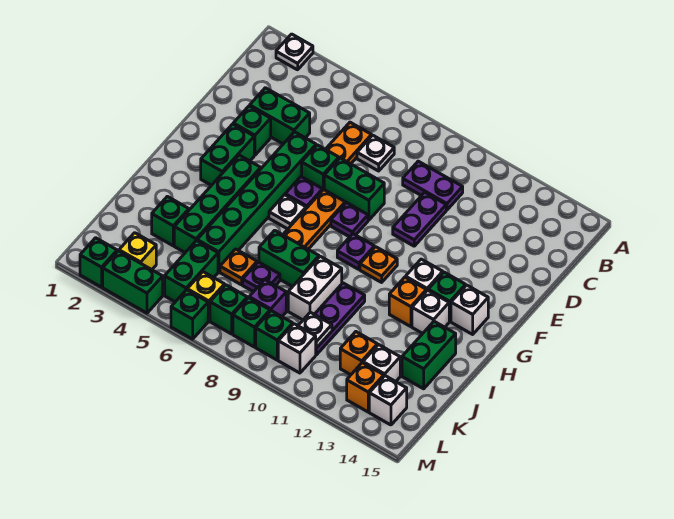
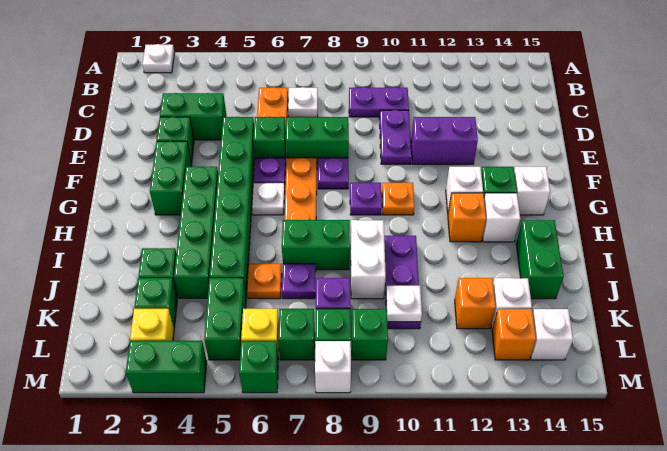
none -> purple brick E11:E12 level 1
white brick L10 level 1 -> white brick M8 level 1
green brick M2 level 1 -> green brick K3 level 1

